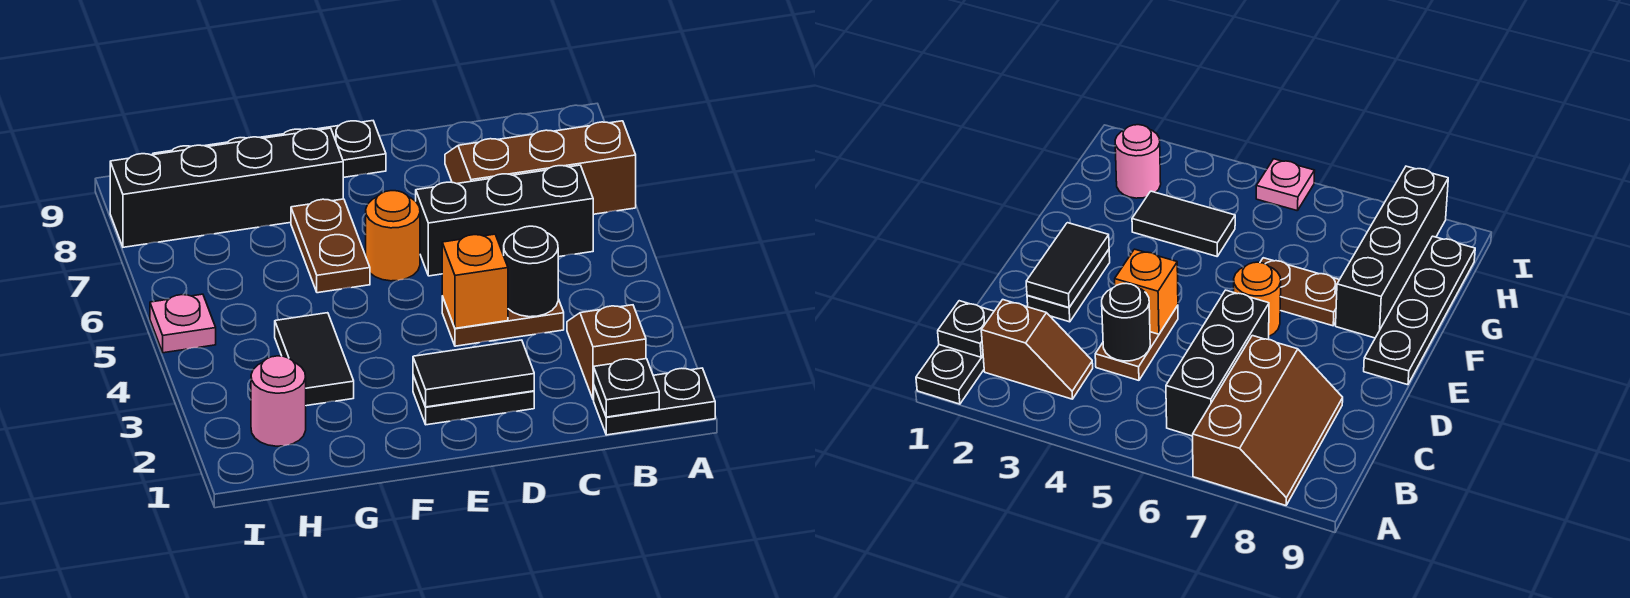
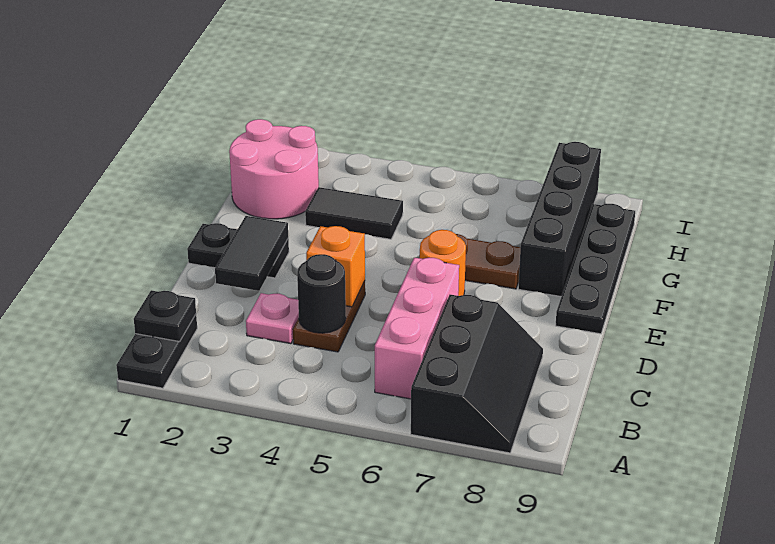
brown slope A7:C8 level 1 top 7 -> black slope A7:C8 level 1 top 7
brown slope B2:B3 level 1 top 2 -> none
black brick B6:D6 level 1 -> pink brick B6:D6 level 1
black plate D2:E2 level 1 -> black plate E1:E2 level 1
pink round brick H2 level 1 -> pink round brick G1:H2 level 1
pink plate I5 level 1 -> pink plate C3 level 1

